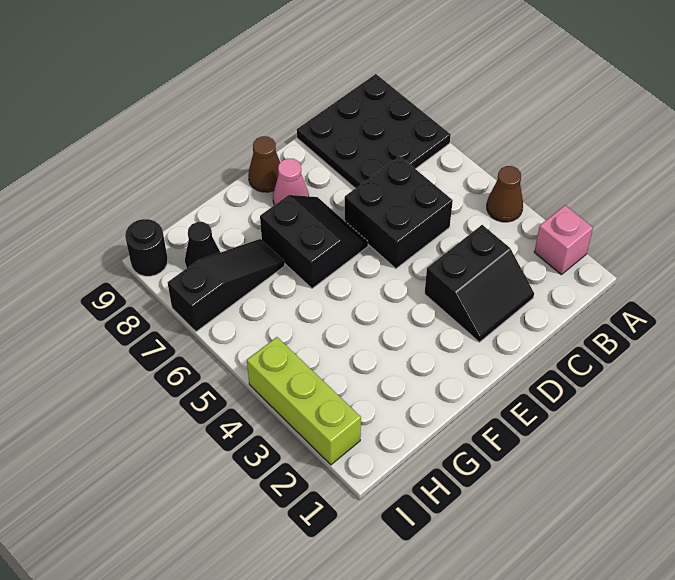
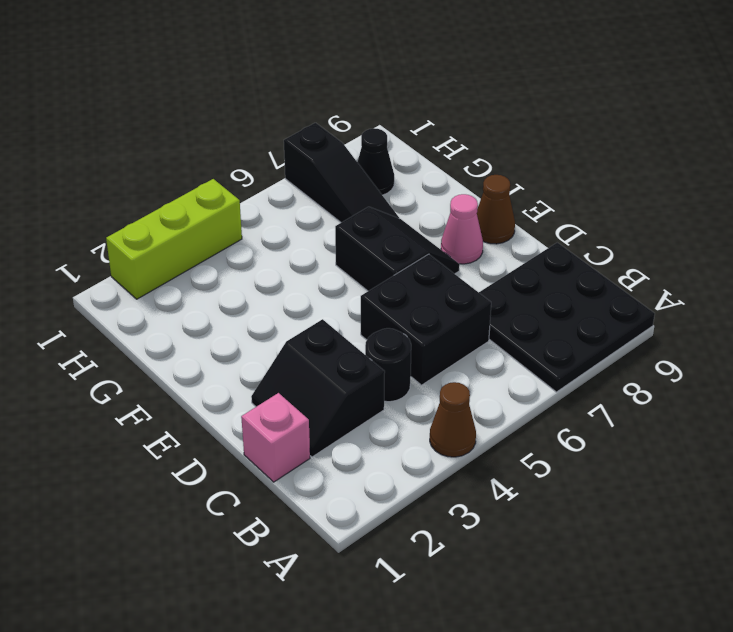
pink brick A2 level 1 -> pink brick C1 level 1
black slope E6:F7 level 1 top F -> black slope E6:F7 level 1 top 6
black round brick I9 level 1 -> black round brick C4 level 1

